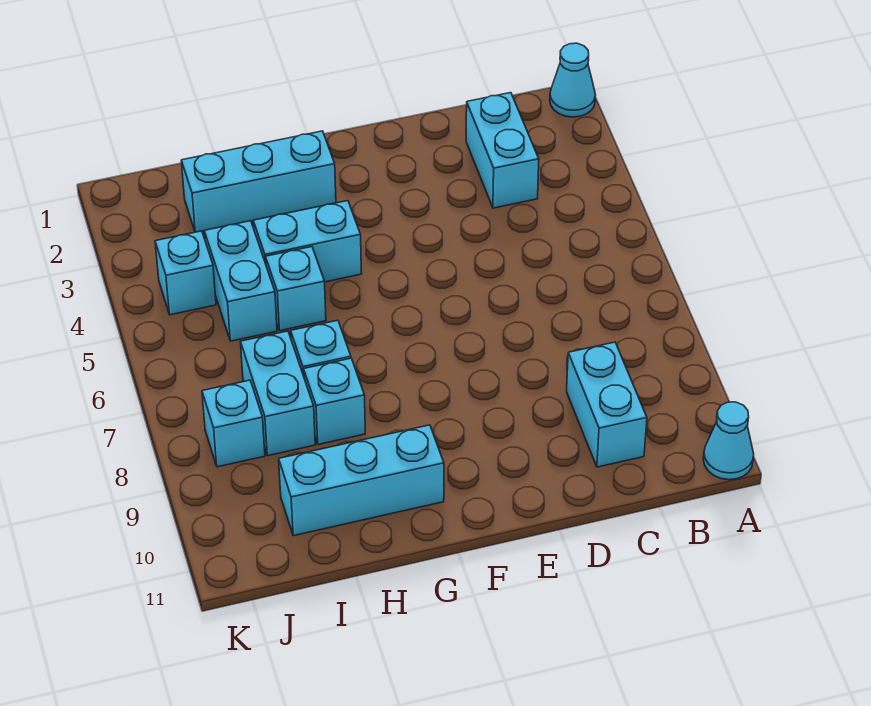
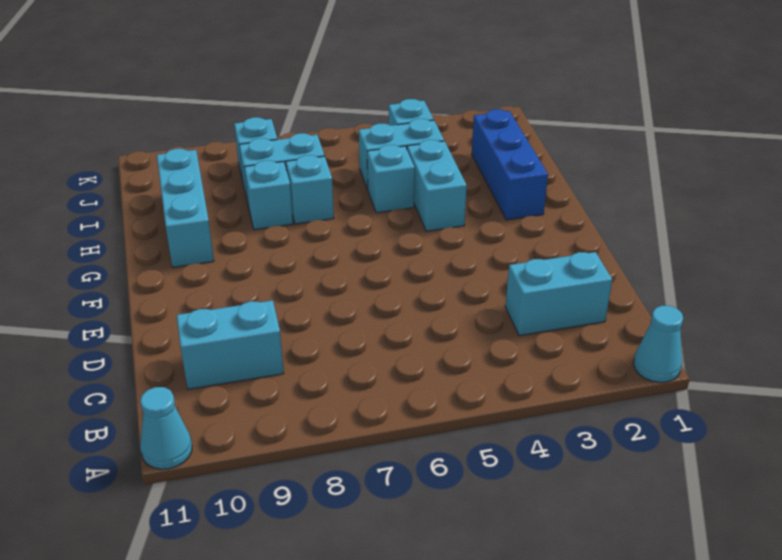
cyan brick G2:I2 level 1 -> blue brick G2:I2 level 1

